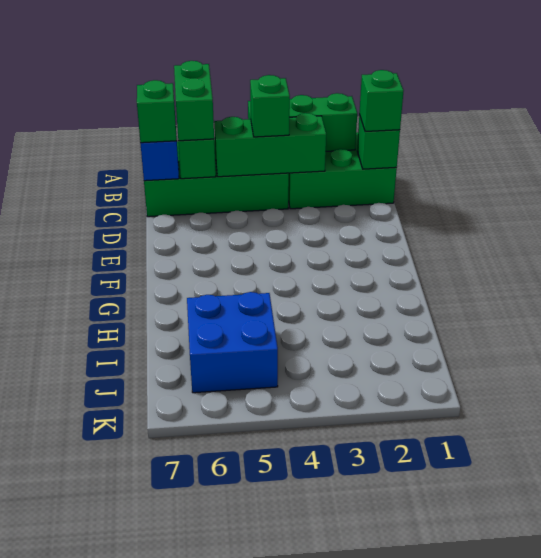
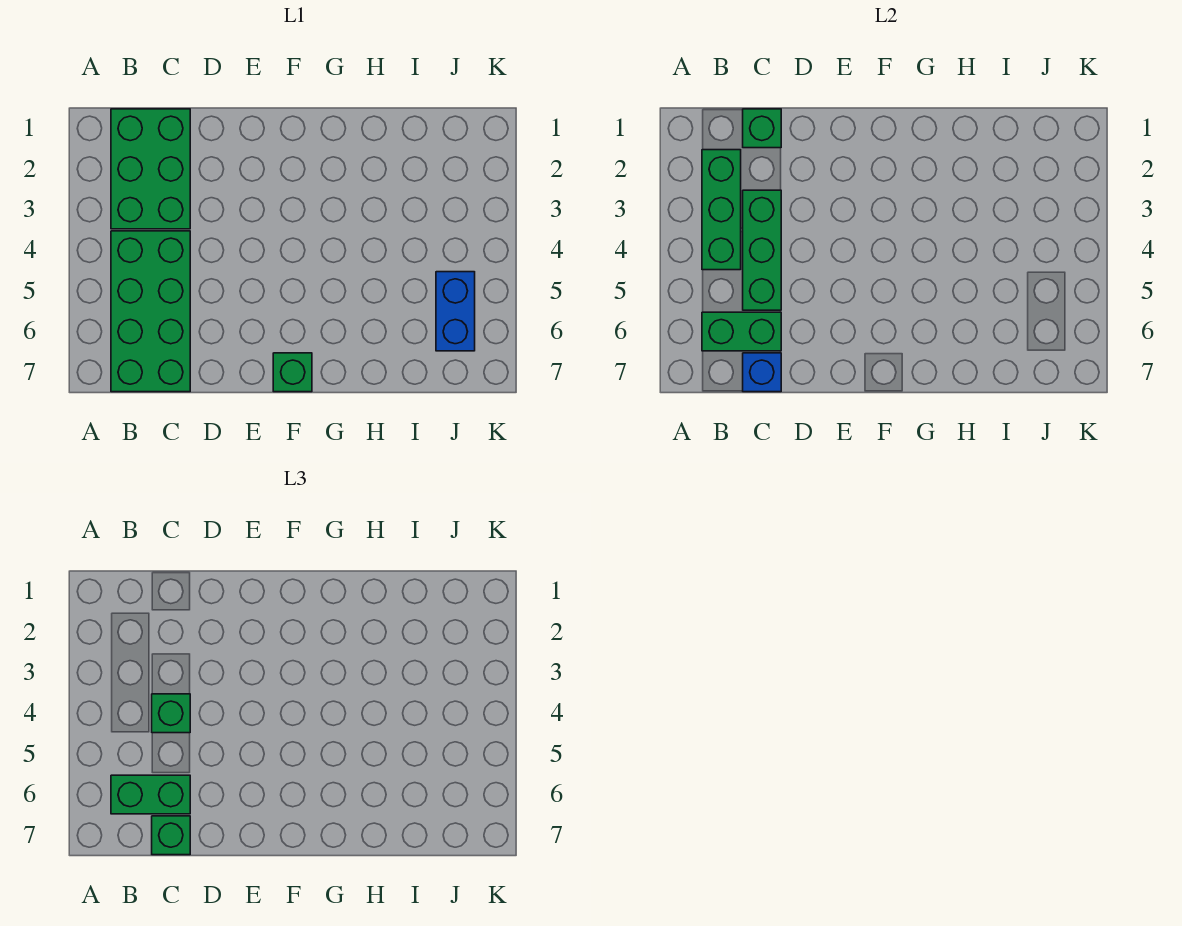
green brick C1 level 3 -> green brick F7 level 1
blue brick I5:J6 level 1 -> blue brick J5:J6 level 1

